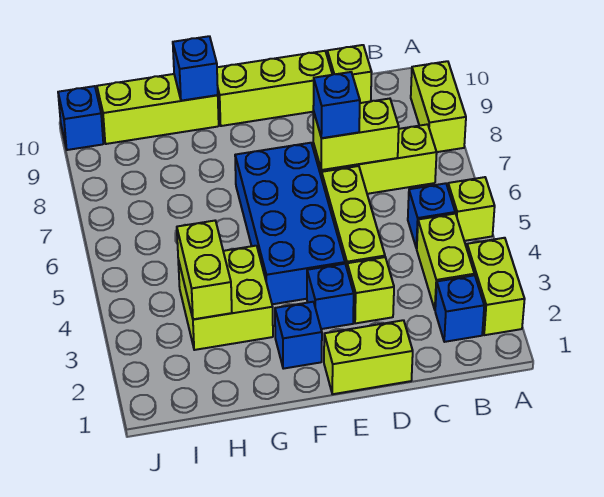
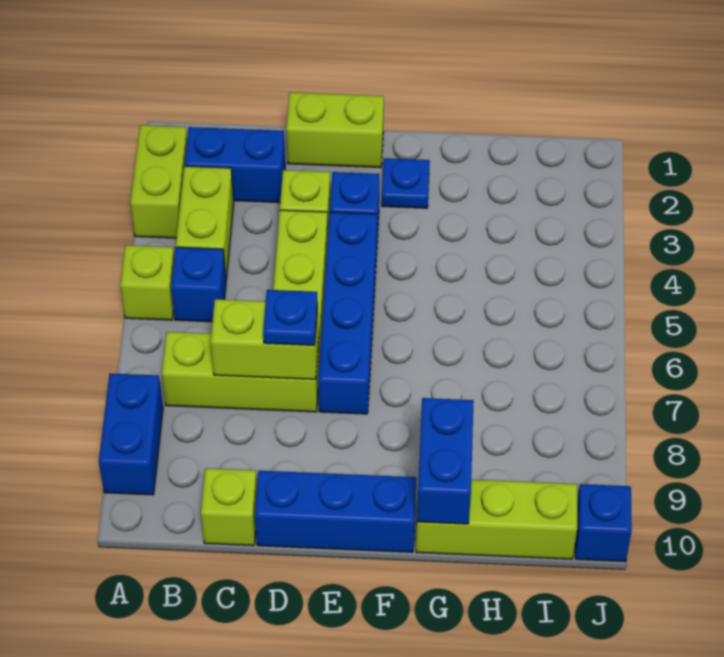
lime brick A8:A9 level 1 -> blue brick A8:A9 level 1
blue brick B2 level 1 -> blue brick B2:C2 level 1
blue brick D7 level 3 -> blue plate D7 level 3
lime brick D10:F10 level 1 -> blue brick D10:F10 level 1
blue brick E4:F7 level 1 -> blue brick E4:E7 level 1
blue brick F2 level 1 -> blue plate F2 level 1
lime brick G3:H4 level 1 -> none
blue brick G10 level 2 -> blue brick G9:G10 level 2
lime brick H3:H4 level 2 -> none

